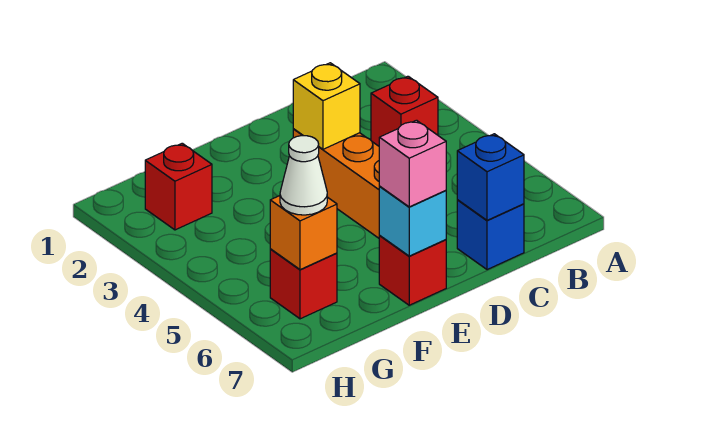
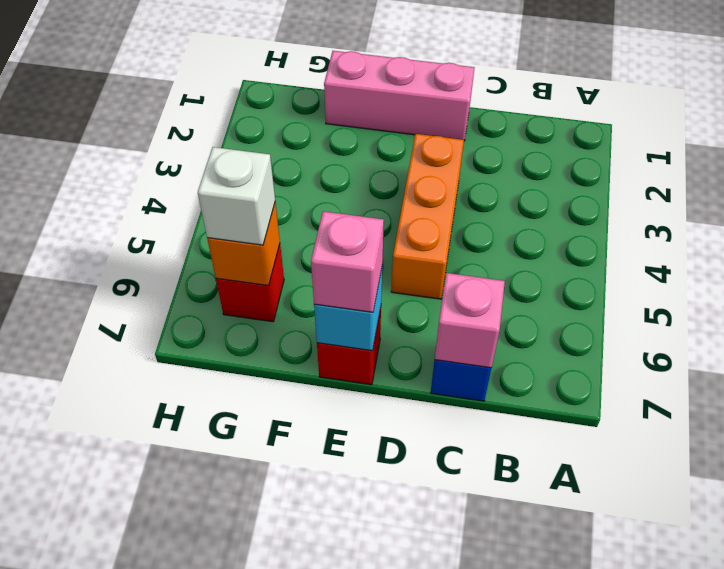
red brick B3 level 1 -> none
blue brick C7 level 2 -> pink brick C7 level 2
none -> pink brick D1:F1 level 1
yellow brick D3 level 2 -> none
red brick G2 level 1 -> none
white cone G6 level 3 -> white brick G6 level 3

